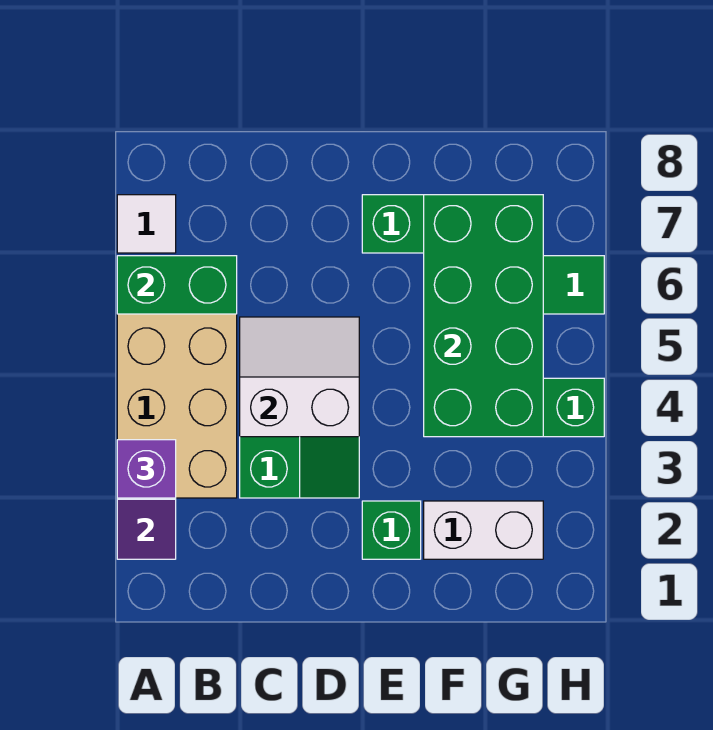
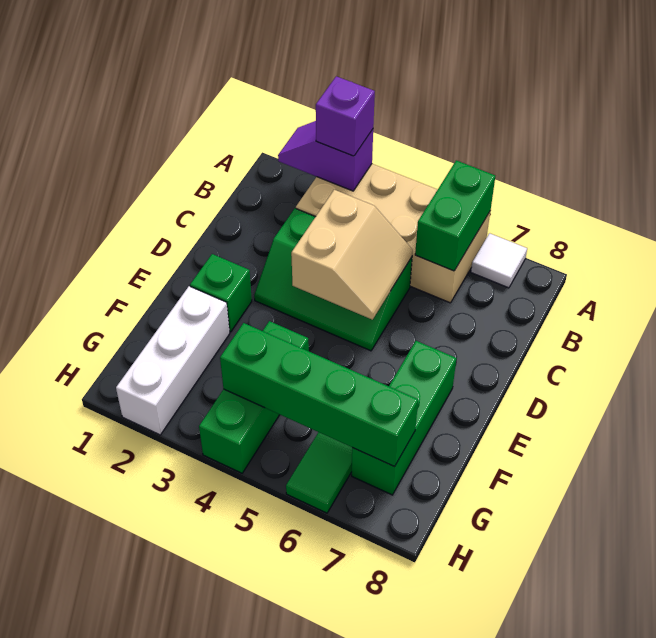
white slope C4:D5 level 2 top 4 -> tan slope C4:D5 level 2 top 4
white brick F2:G2 level 1 -> white brick F2:H2 level 1
green brick F4:G7 level 2 -> green brick G4:G7 level 2

